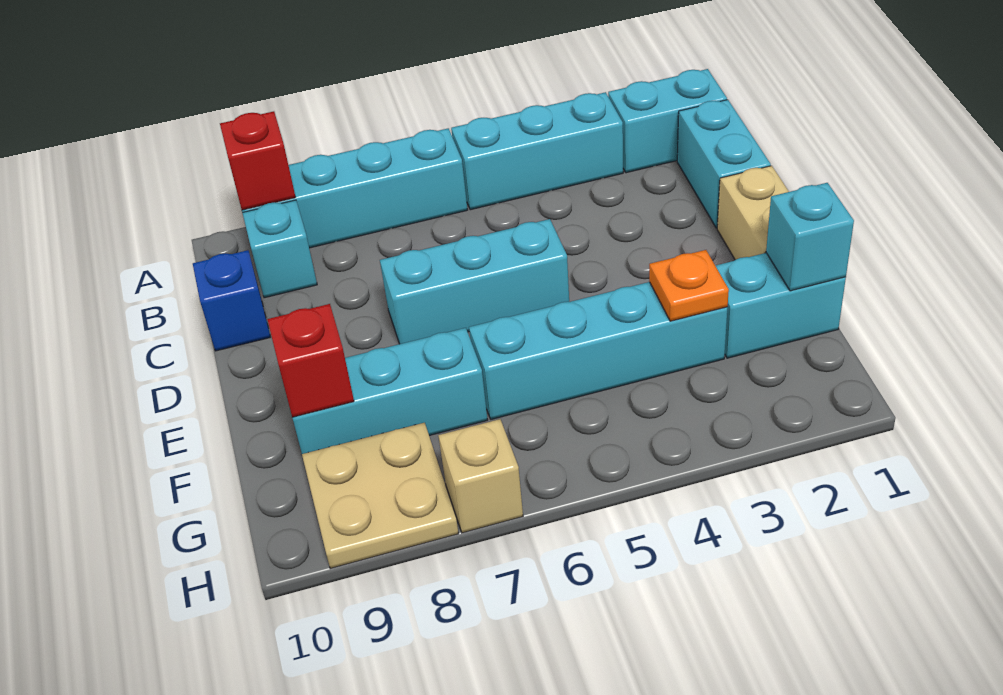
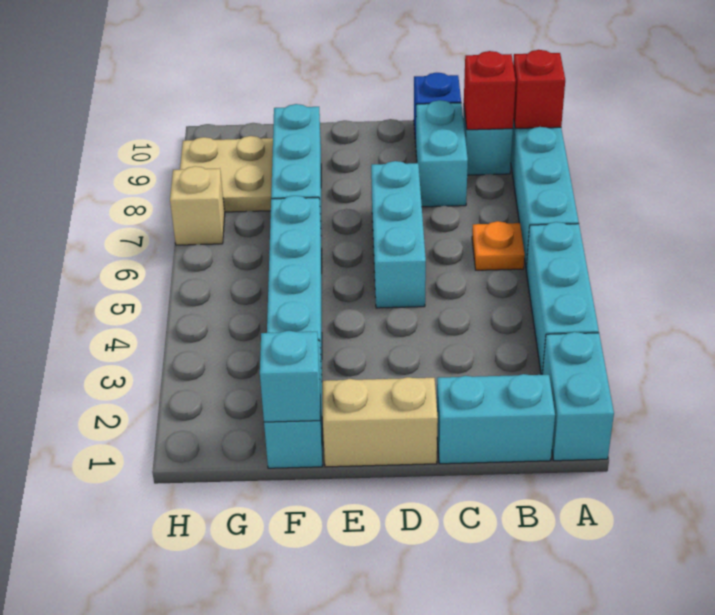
none -> cyan brick C8:C9 level 1
orange plate F3 level 2 -> orange plate B6 level 1
red brick F9 level 2 -> red brick B9 level 2

